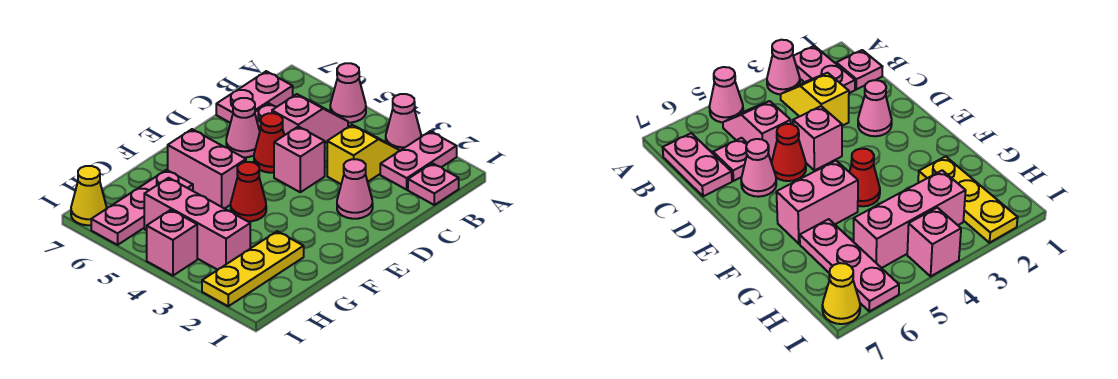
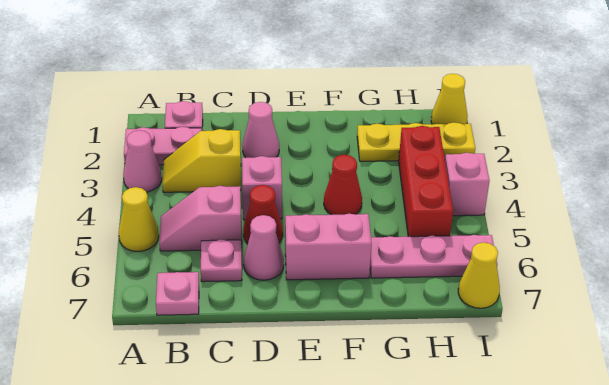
pink cone A5 level 1 -> yellow cone A5 level 1
pink plate B7:C7 level 1 -> pink plate B7 level 1
pink brick F5:F6 level 1 -> pink brick E6:F6 level 1
pink brick H3:H5 level 1 -> red brick H3:H5 level 1
none -> yellow cone I1 level 1

